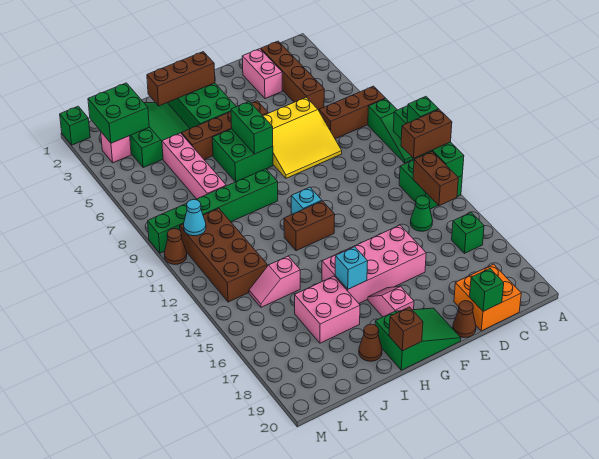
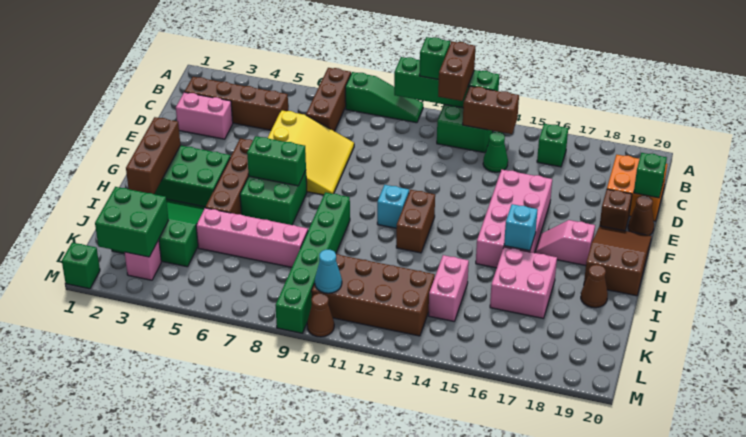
green slope F19:H20 level 1 top H -> brown slope F19:H20 level 1 top H
brown brick H20 level 2 -> brown brick E19 level 1
pink slope J14:K14 level 1 top J -> pink brick J14:K14 level 1

